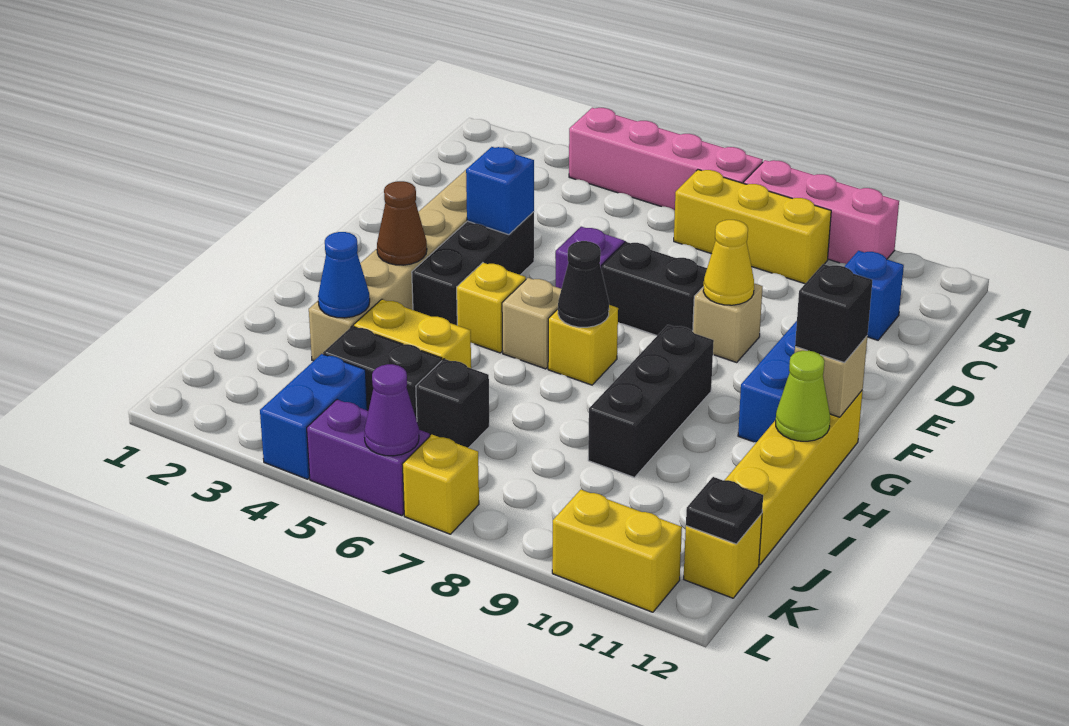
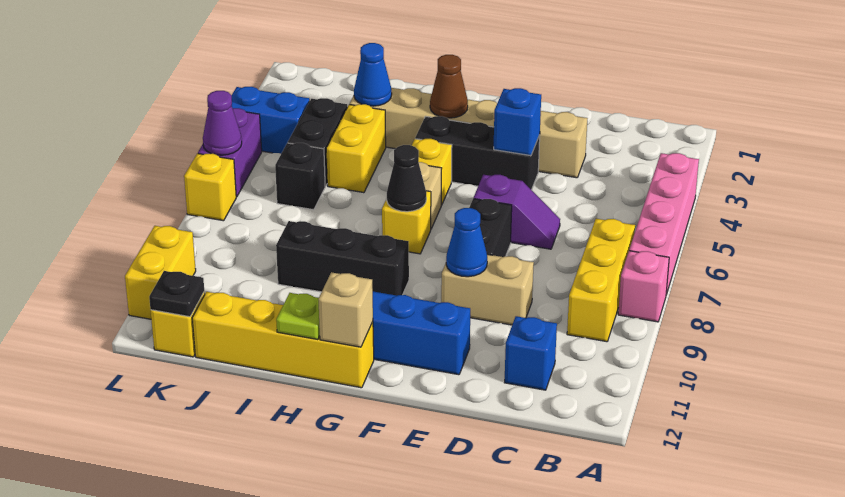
pink brick A8:A10 level 1 -> pink brick A8 level 1
tan brick E9 level 1 -> tan brick D9:E9 level 1
yellow cone E9 level 2 -> blue cone E9 level 2
black brick G12 level 3 -> none
lime cone H12 level 2 -> lime plate H12 level 2

